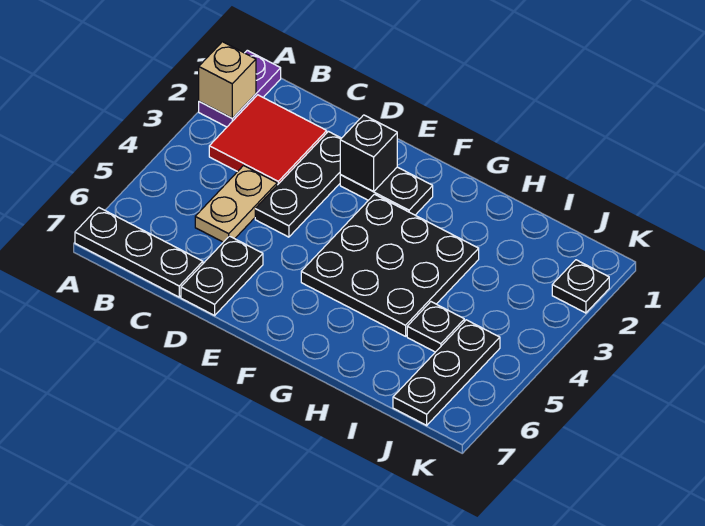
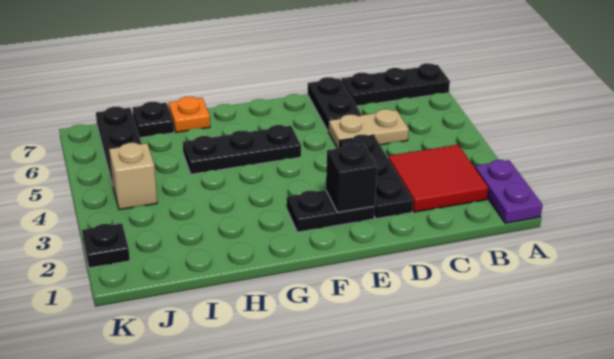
tan brick A2 level 2 -> tan brick J4 level 1
tan plate C4:C5 level 1 -> tan plate C5:D5 level 1
black plate F3:H5 level 1 -> black plate F5:H5 level 1
none -> orange plate H7 level 1
black plate I5 level 1 -> black plate I7 level 1

